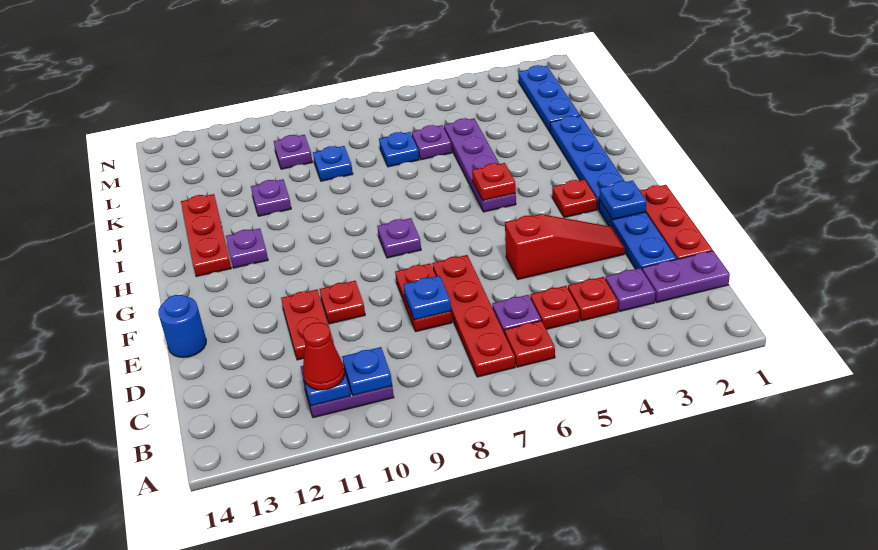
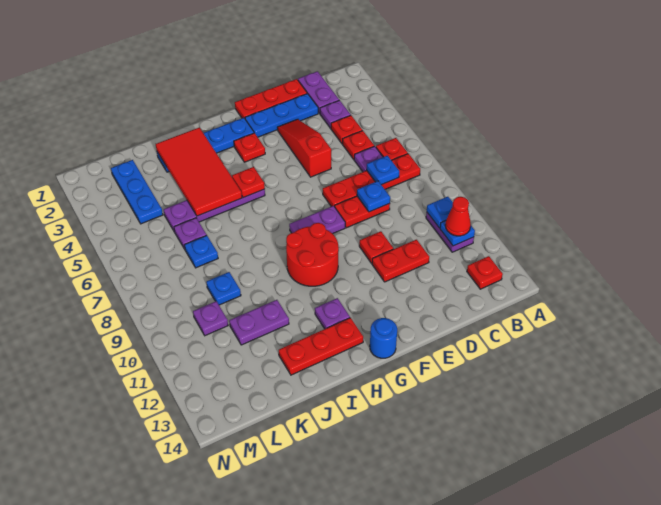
none -> red plate B13 level 1
blue round brick E14 level 1 -> blue round brick G14 level 1
blue plate F2 level 2 -> blue plate C7 level 2
purple plate G8 level 1 -> purple plate F8:G8 level 1
none -> red round brick G9:H10 level 1
none -> red tile I2:J5 level 2
purple plate J11 level 1 -> purple plate J11:K11 level 1
blue plate K2:M2 level 1 -> blue plate L2:L4 level 1

